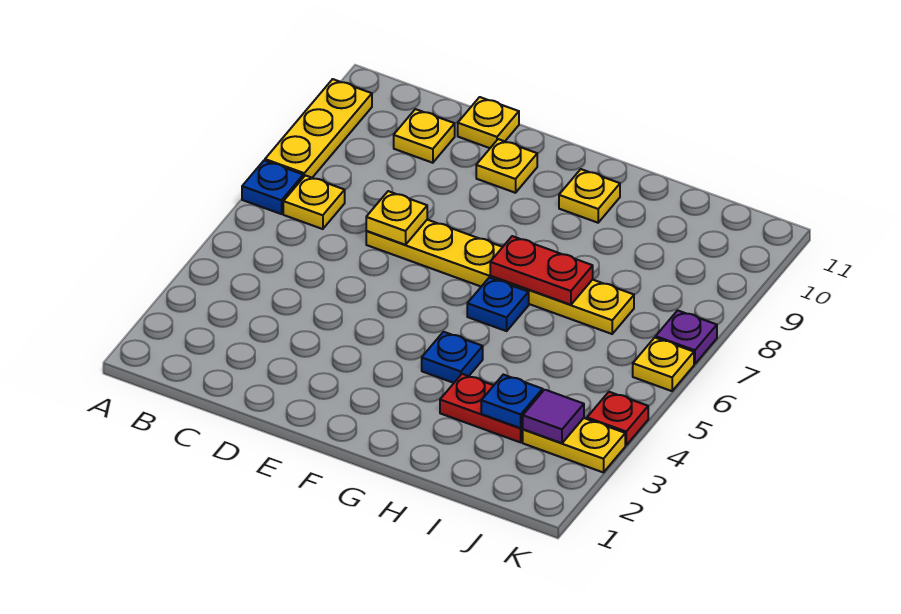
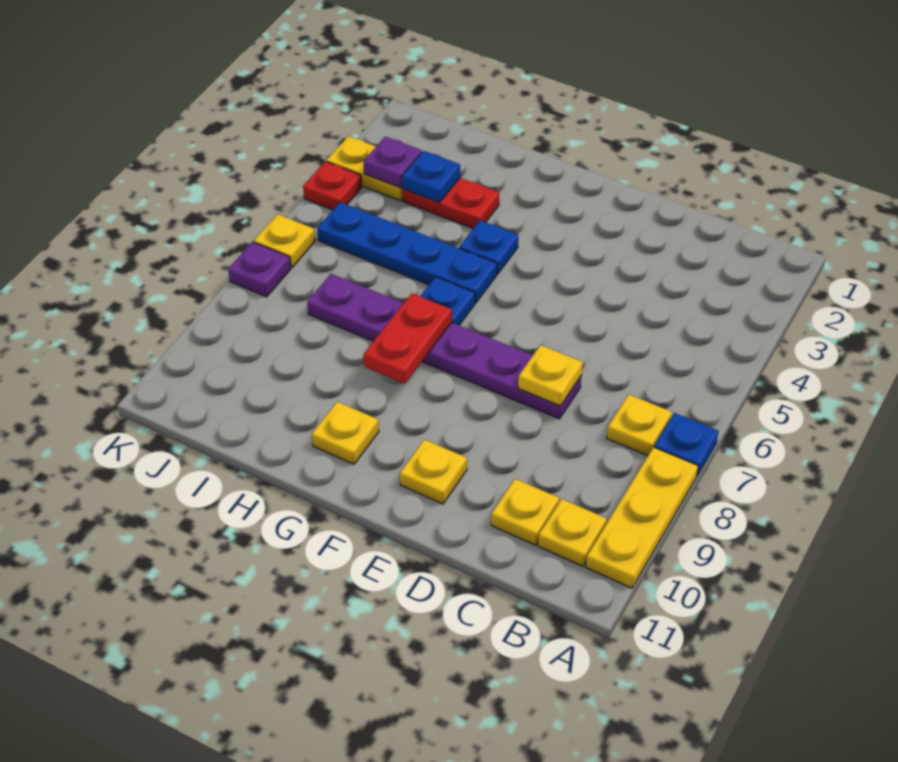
yellow plate D7:I7 level 1 -> purple plate D7:I7 level 1
yellow plate D11 level 1 -> yellow plate B10 level 1
none -> blue plate G5:J5 level 1
red plate G7:H7 level 2 -> red plate G7:G8 level 2
purple tile J3 level 2 -> purple plate J3 level 2

